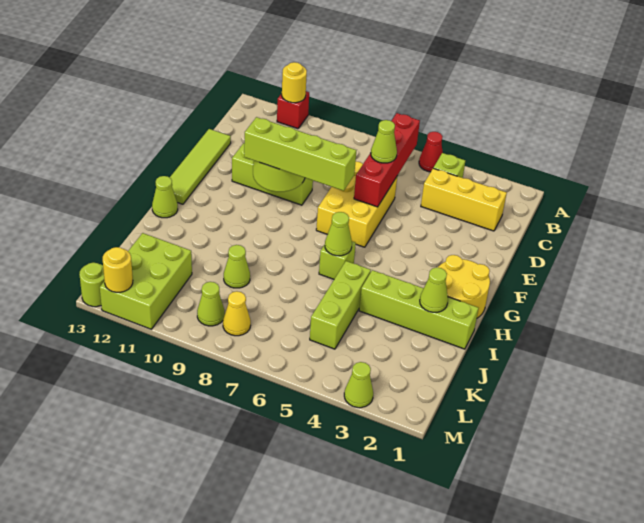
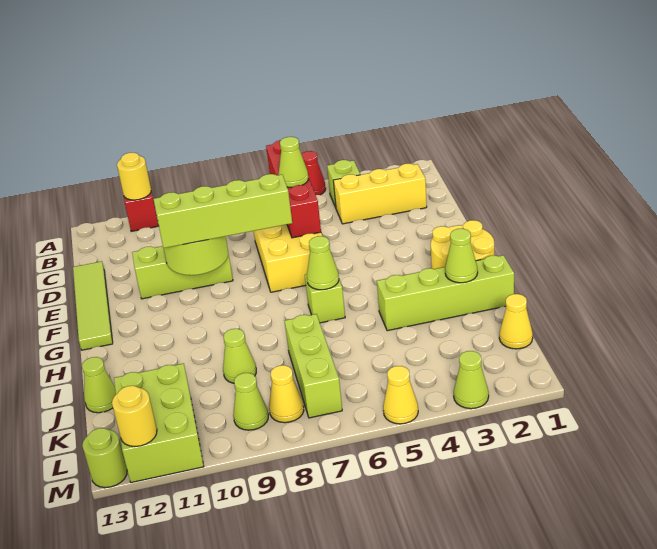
lime cone H13 level 1 -> lime cone J13 level 1
lime brick I5:K5 level 1 -> lime brick J7:L7 level 1
none -> yellow cone K1 level 1
none -> yellow cone M5 level 1

